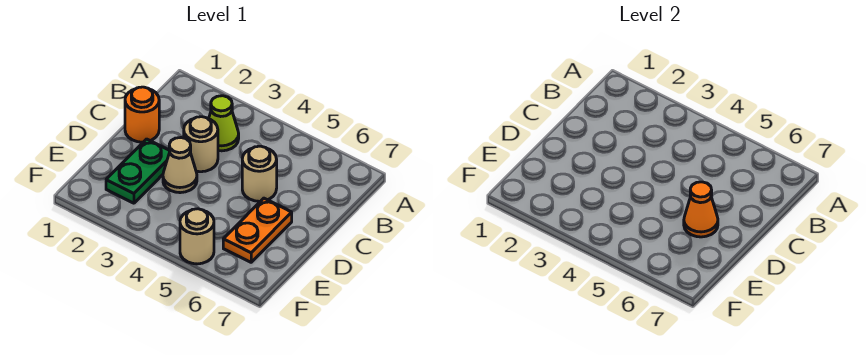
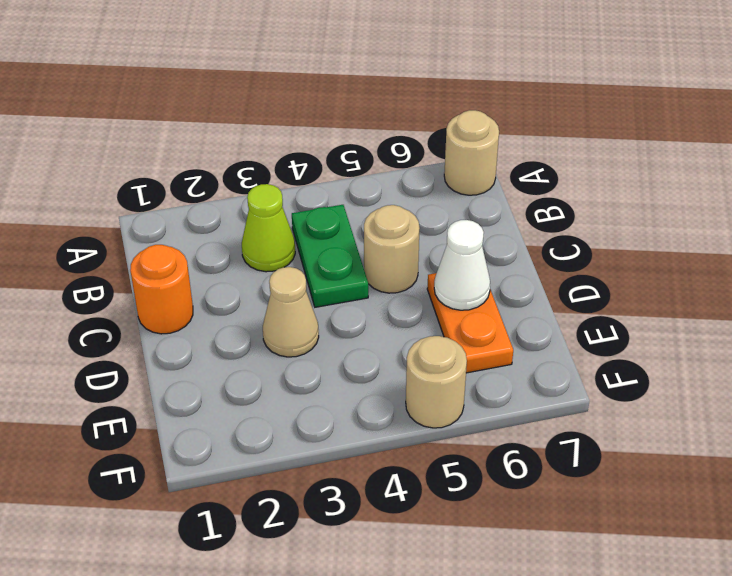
tan round brick C3 level 1 -> tan round brick A7 level 1
green plate D2:E2 level 1 -> green plate B4:C4 level 1
orange cone D6 level 2 -> white cone D6 level 2

